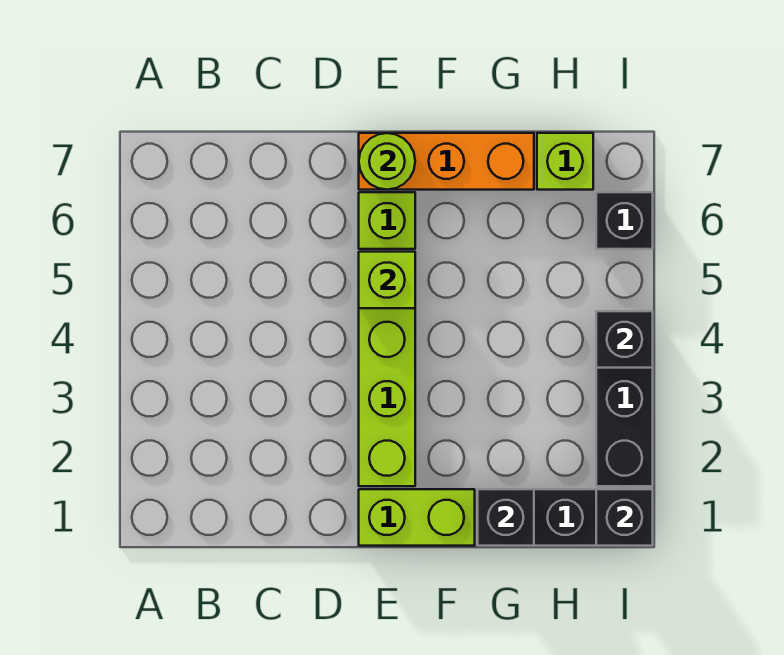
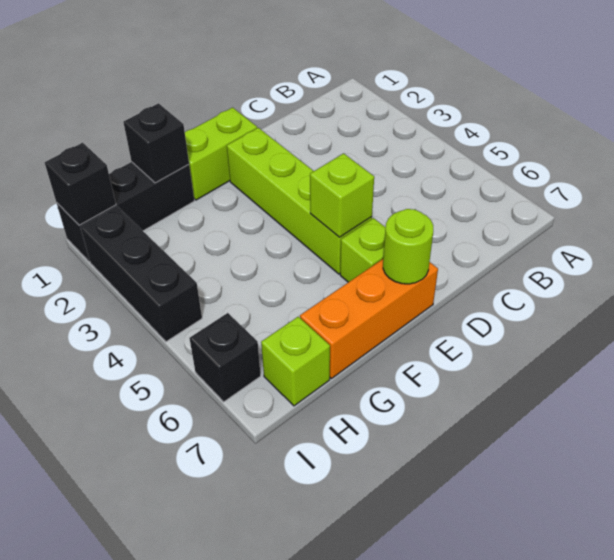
black brick I4 level 2 -> none

